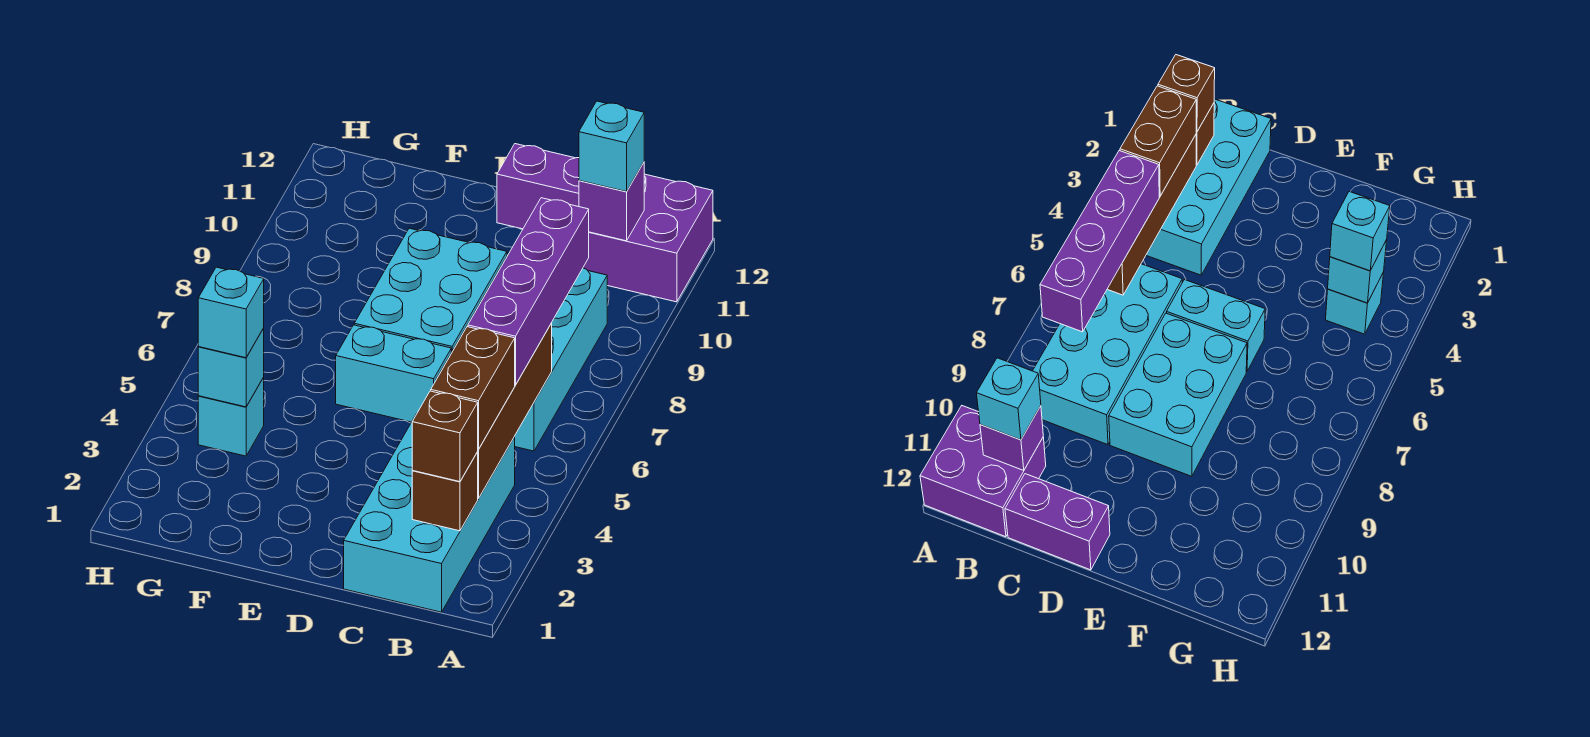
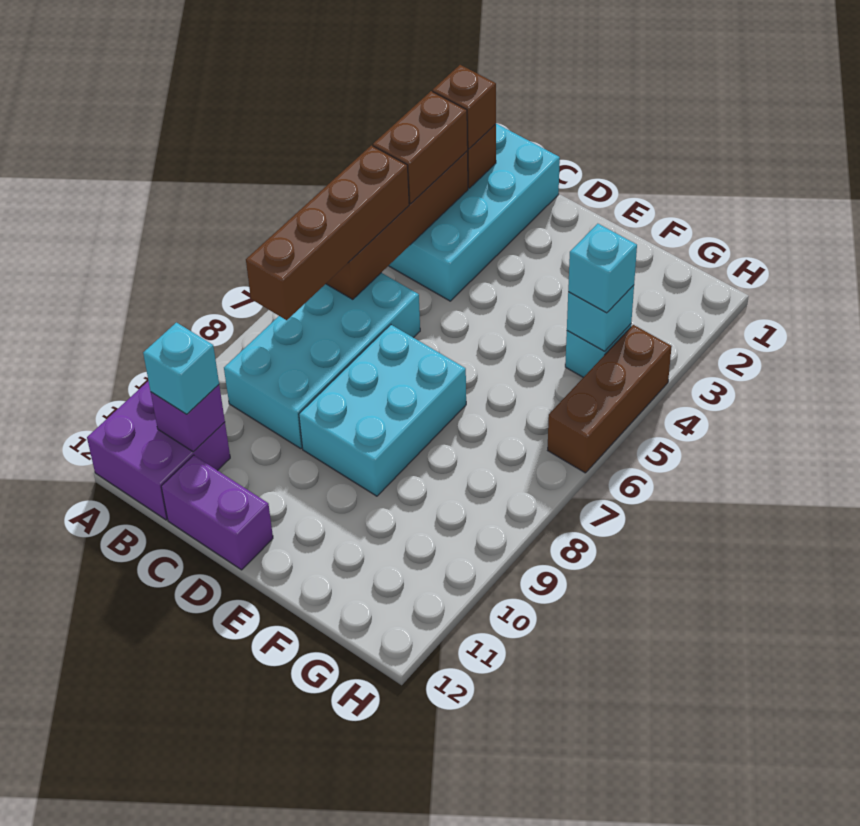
purple brick B5:B8 level 3 -> brown brick B5:B8 level 3
cyan brick D6:E6 level 1 -> none
none -> brown brick H4:H6 level 1

